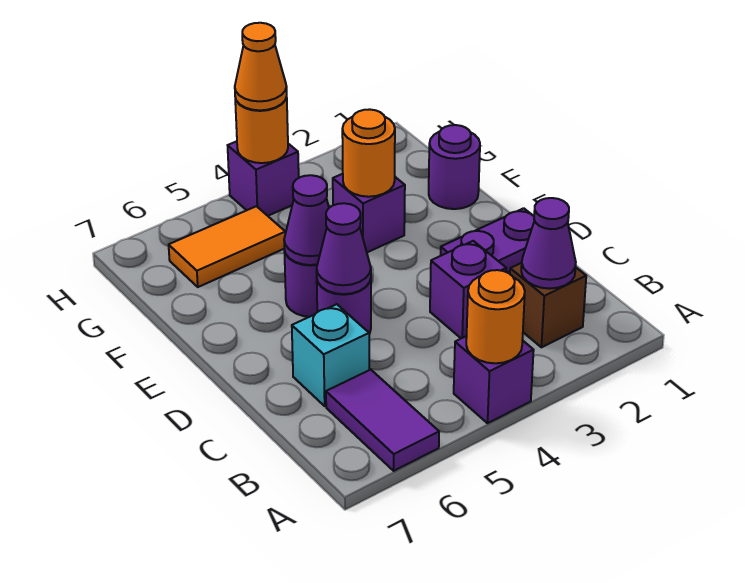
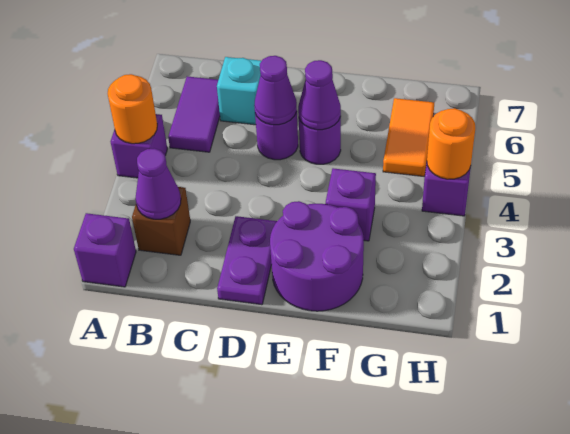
purple tile A6:B6 level 1 -> purple tile B5:B6 level 1
purple brick C3 level 1 -> purple brick A1 level 1
purple round brick F1 level 1 -> purple round brick E1:F2 level 1
orange round brick F3 level 2 -> none
orange cone H4 level 3 -> none

